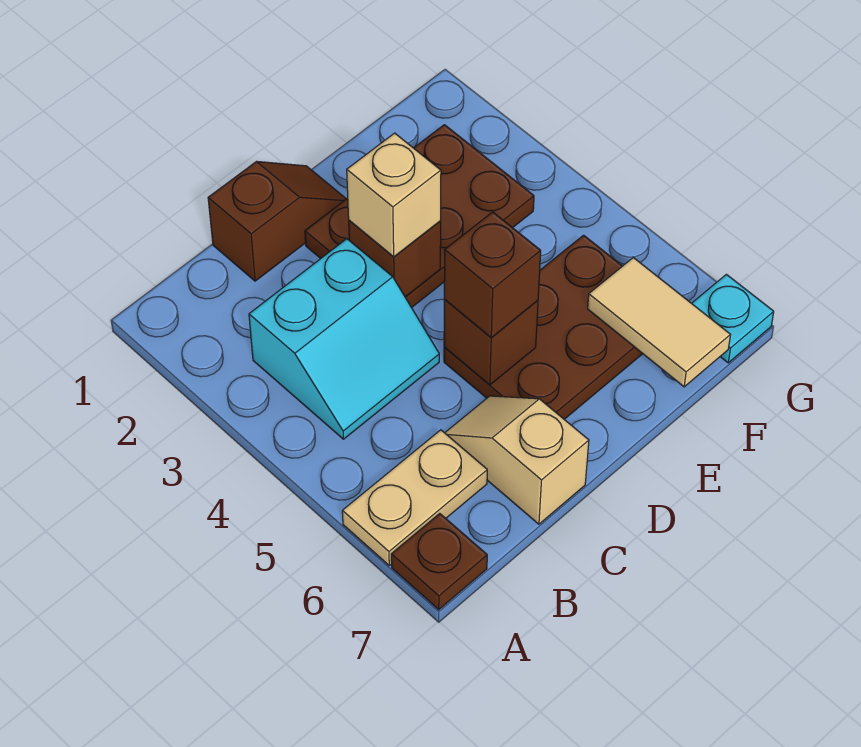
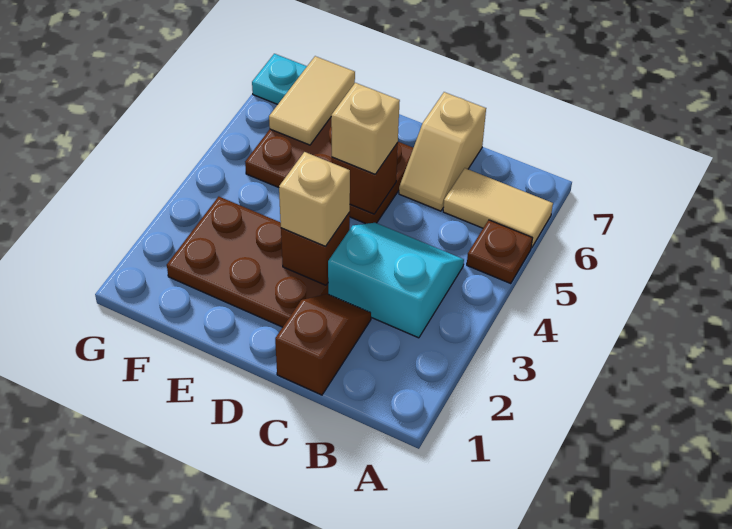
tan plate A6:B6 level 1 -> tan tile A6:B6 level 1
brown plate A7 level 1 -> brown plate A5 level 1
brown slope C1:D1 level 1 top C -> brown slope C1:C2 level 1 top 1
brown brick D5 level 3 -> tan brick D5 level 3

